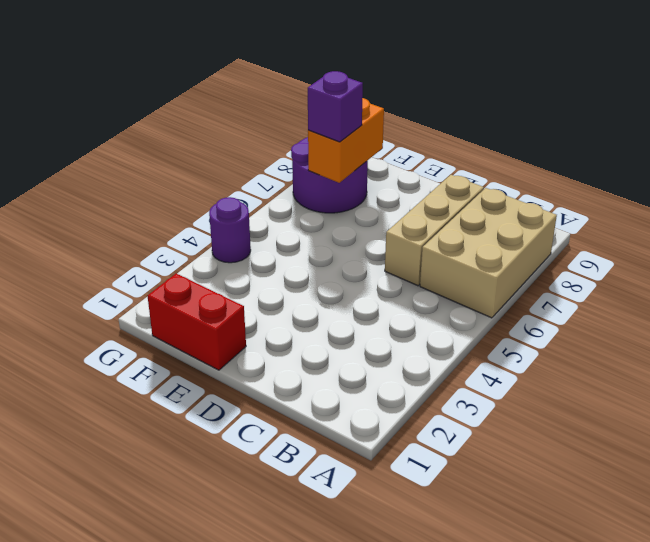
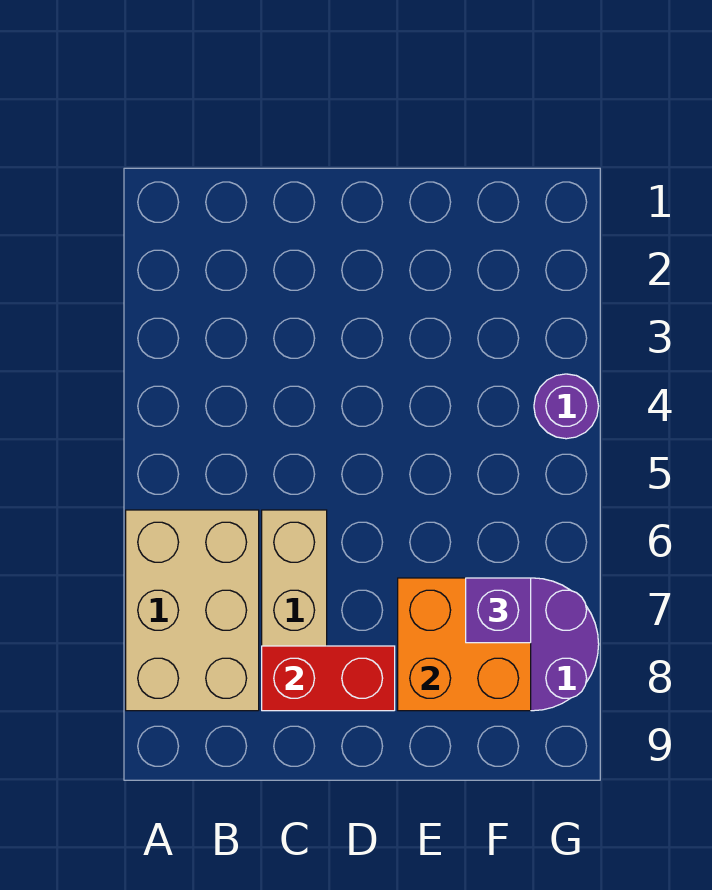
red brick E1:F1 level 1 -> red brick C8:D8 level 2
orange brick F7:F8 level 2 -> orange brick E7:F8 level 2

